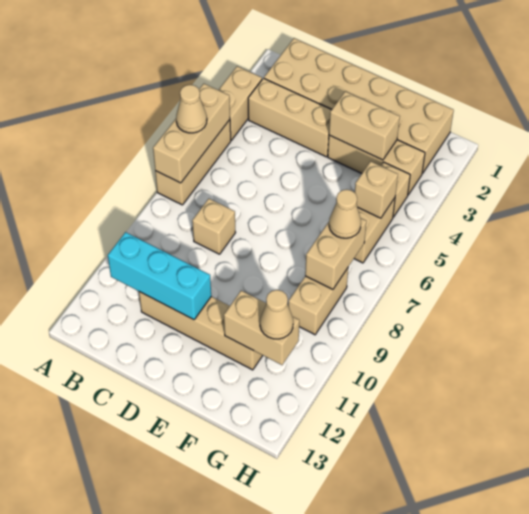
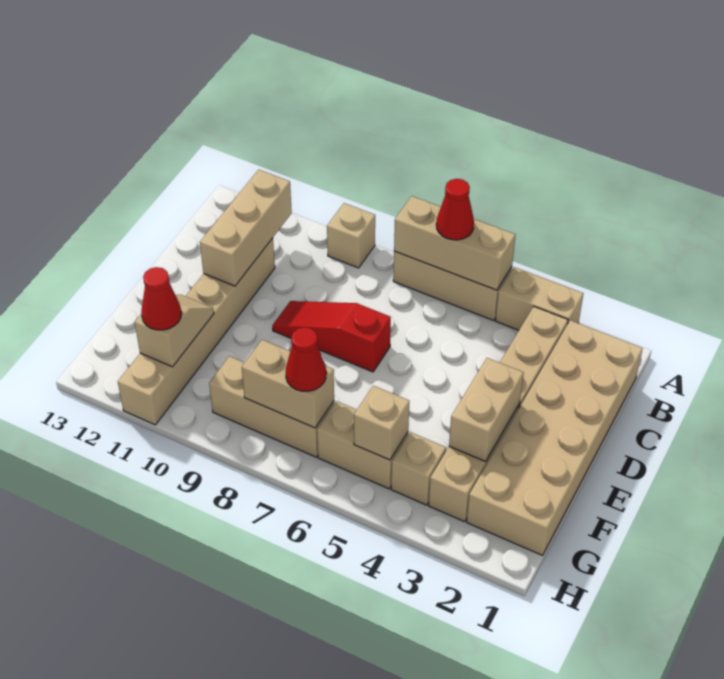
tan cone A6 level 3 -> red cone A6 level 3
cyan brick B11:D11 level 2 -> tan brick B11:D11 level 2
tan brick C8 level 1 -> tan brick A9 level 1
tan brick C11:F11 level 1 -> tan brick C11:H11 level 1
none -> red slope D7:D9 level 1 top 7
tan brick F11:G11 level 2 -> tan slope F11:G11 level 2 top G
tan cone G7 level 3 -> red cone G7 level 3
tan brick G8:G9 level 1 -> tan brick G7:G9 level 1
tan cone G11 level 3 -> red cone G11 level 3

